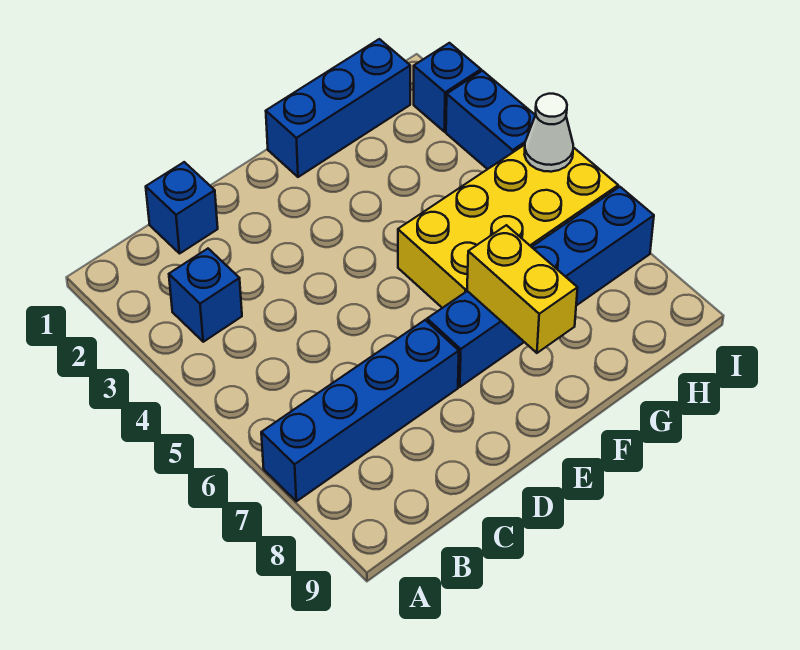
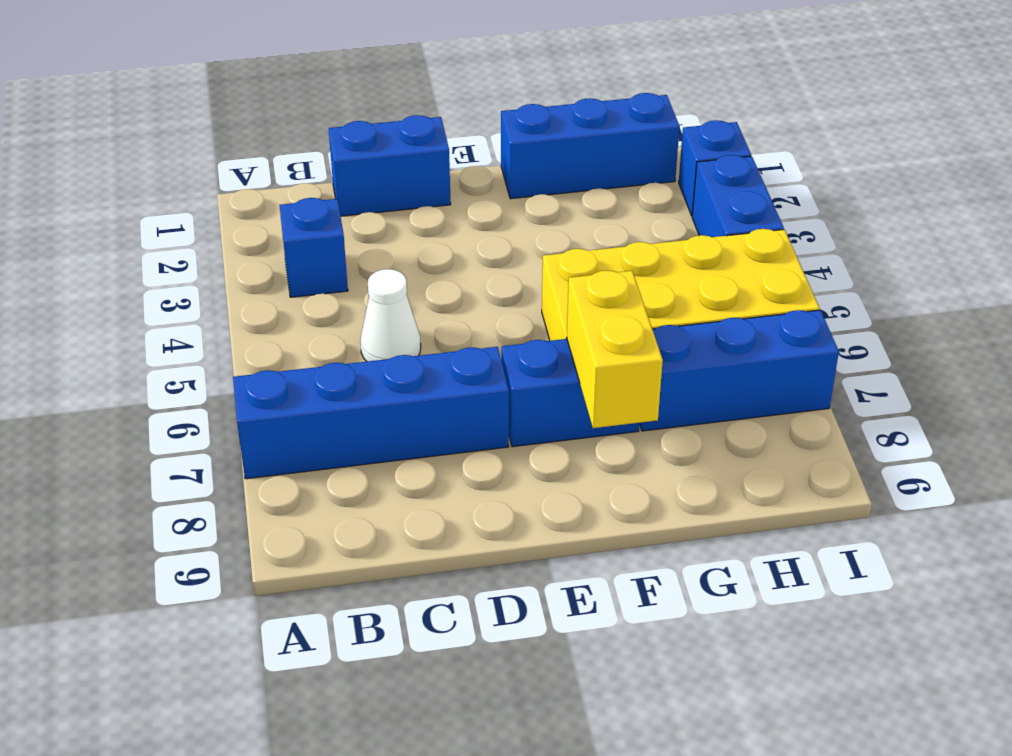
blue brick C1 level 1 -> blue brick C1:D1 level 1
white cone I5 level 2 -> white cone C5 level 1

